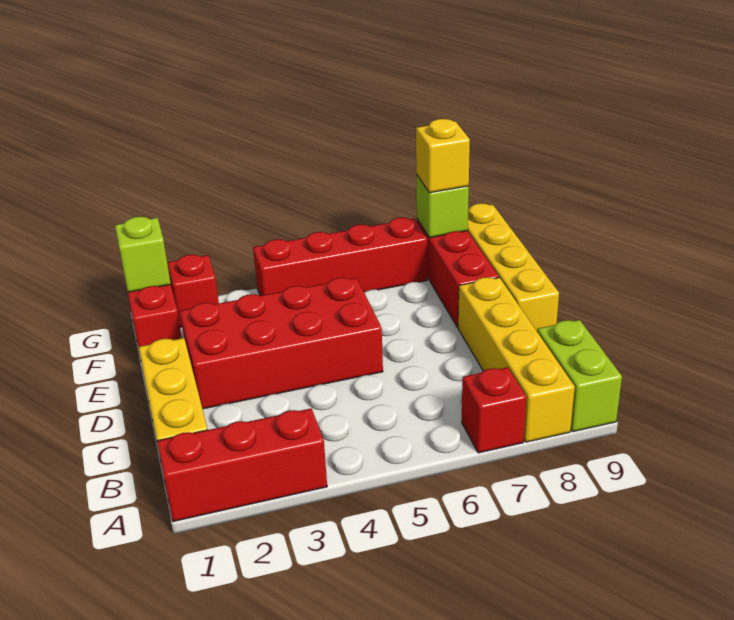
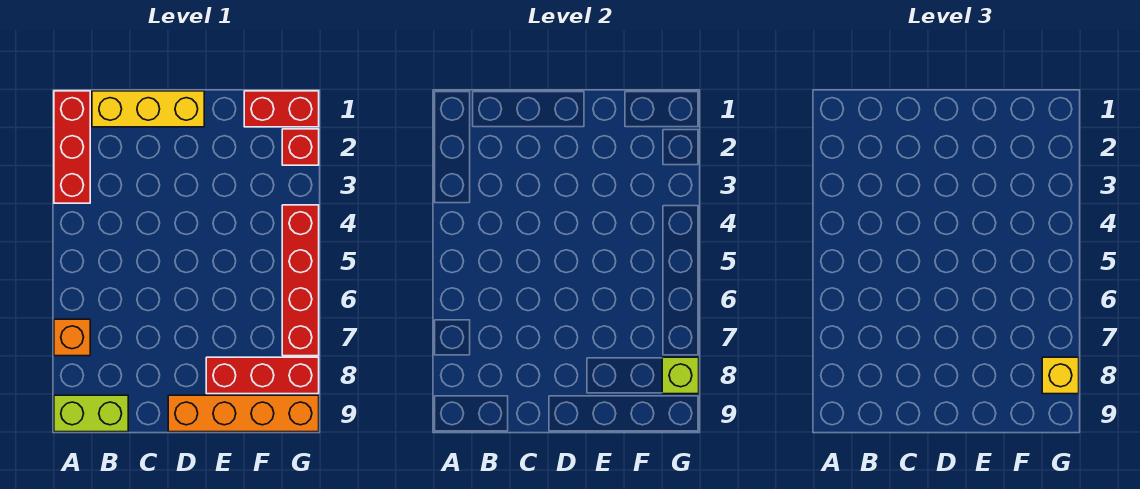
red brick A7 level 1 -> orange brick A7 level 1
yellow brick A8:D8 level 1 -> none
red brick D2:E5 level 1 -> none
yellow brick D9:G9 level 1 -> orange brick D9:G9 level 1
lime brick G1 level 2 -> none

